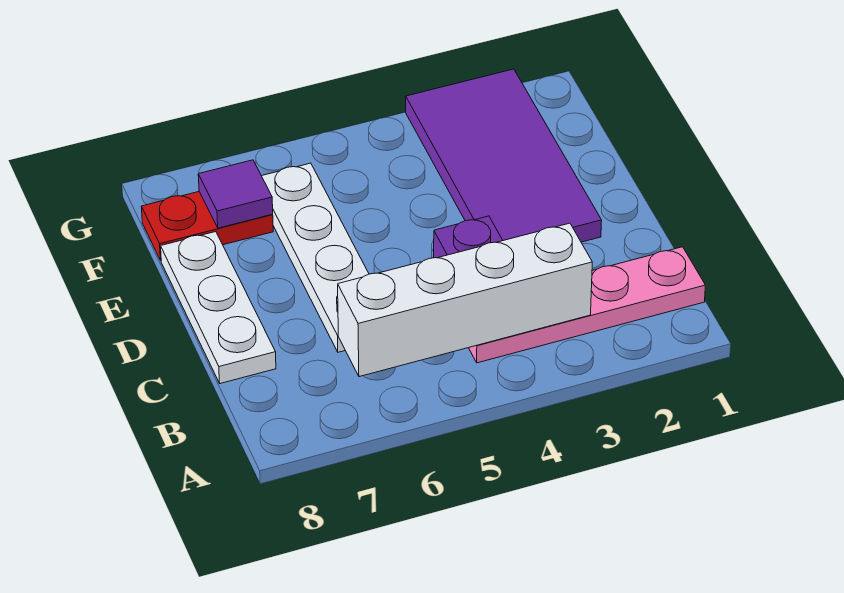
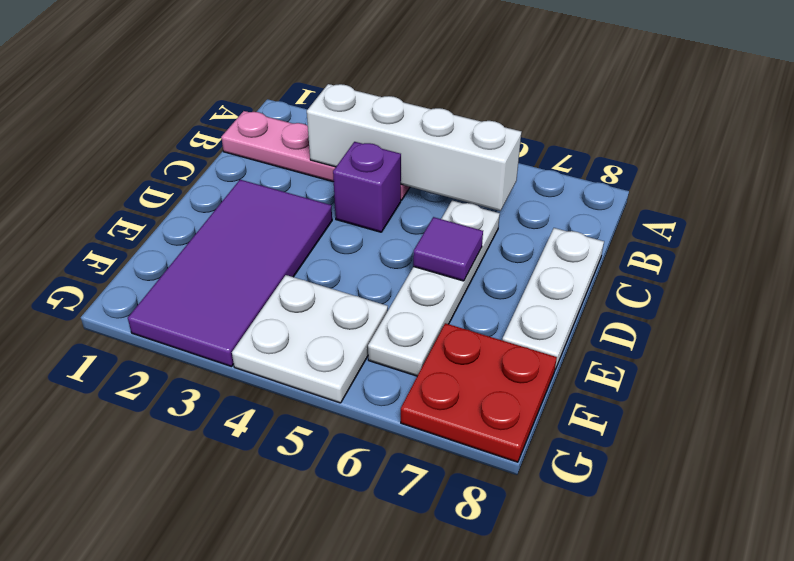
none -> white plate F4:G5 level 1
red plate F7:F8 level 1 -> red plate F7:G8 level 1
purple tile F7 level 2 -> purple tile D6 level 2

